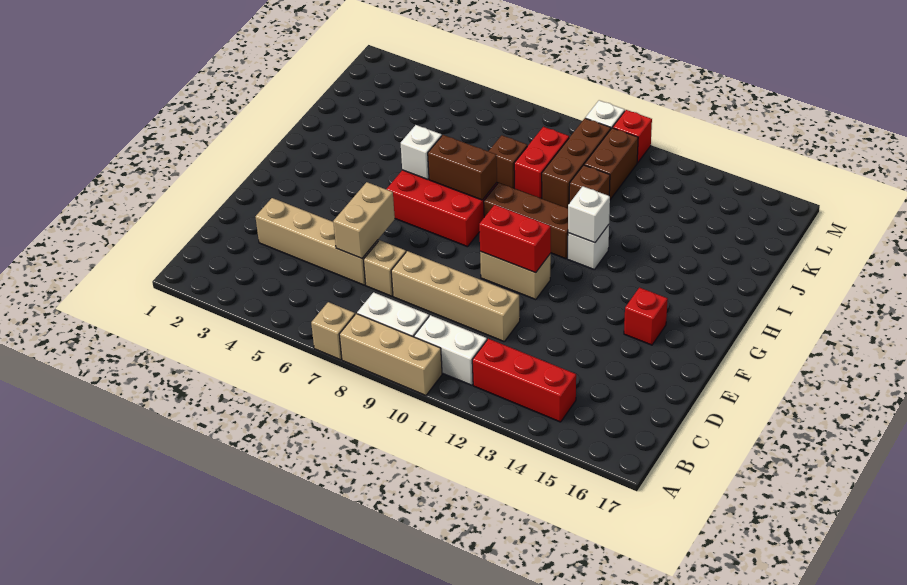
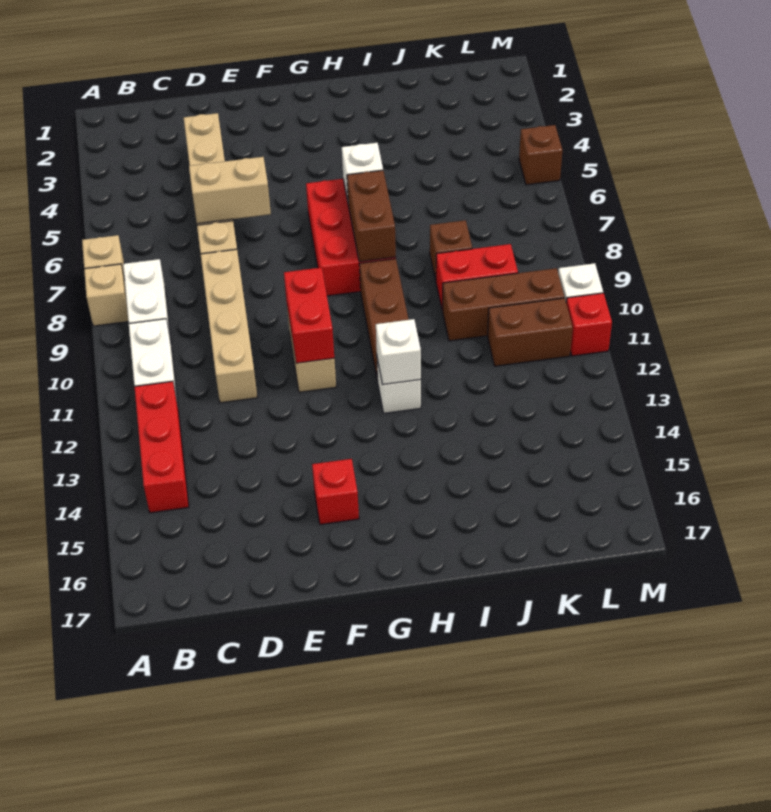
tan brick A8:A10 level 1 -> tan brick A8 level 1
brown brick J11 level 1 -> brown brick M5 level 1

